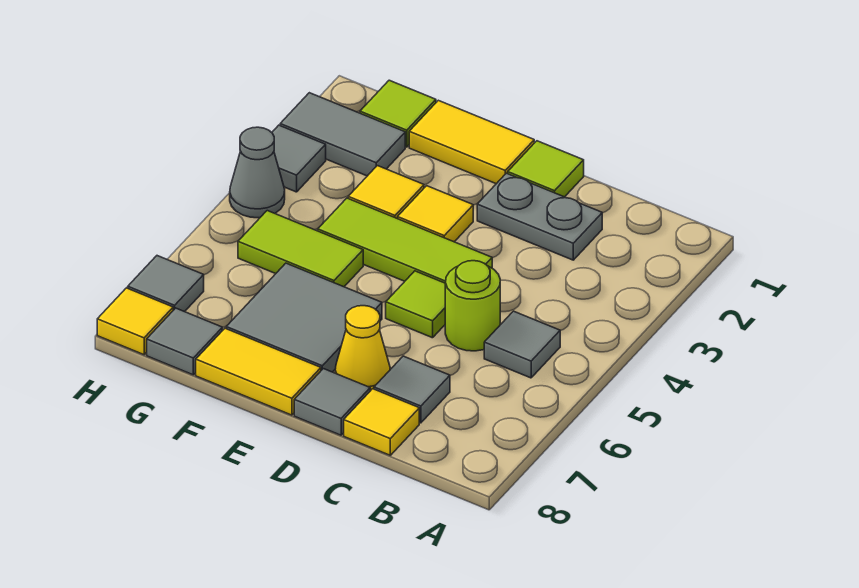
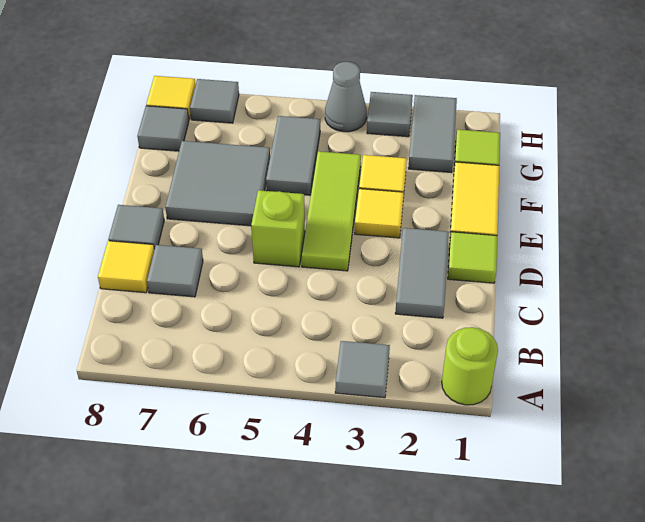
grey tile B5 level 1 -> grey tile A3 level 1
grey plate C2:D2 level 1 -> grey tile C2:D2 level 1
lime round brick C5 level 1 -> lime round brick A1 level 1
lime tile D5 level 1 -> lime brick D5 level 1
yellow cone D7 level 1 -> none
yellow tile E8:F8 level 1 -> none
lime tile F5:G5 level 1 -> grey tile F5:G5 level 1

